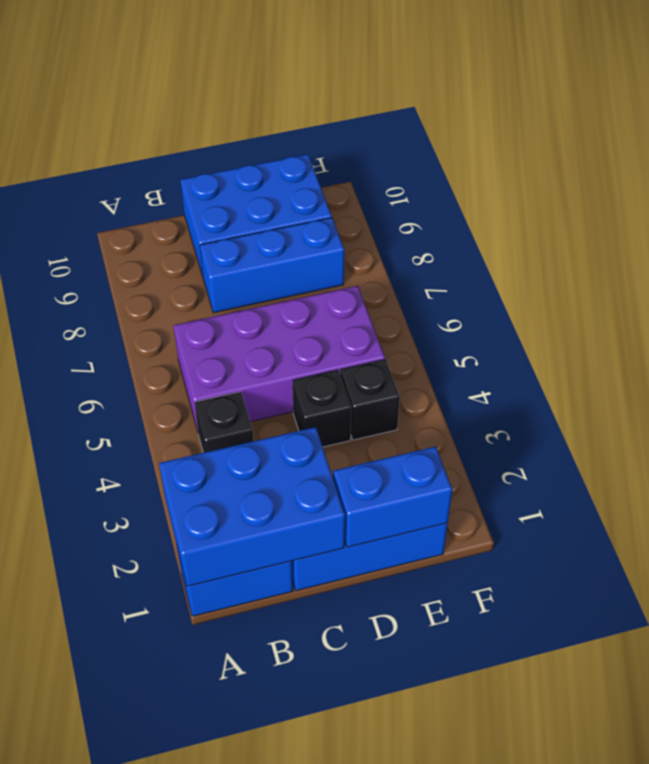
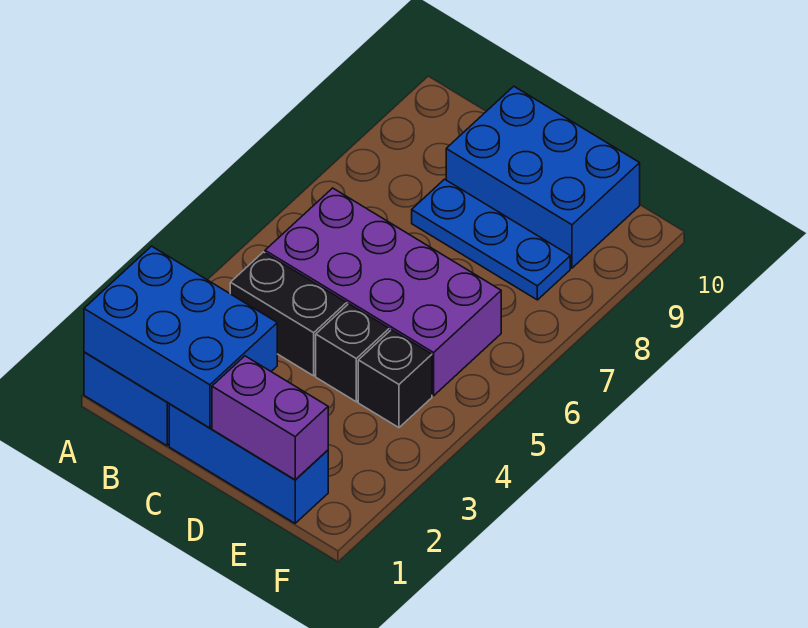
black brick B4 level 1 -> black brick B4:C4 level 1
blue brick C8:E8 level 1 -> blue plate C8:E8 level 1
blue brick D1:E1 level 2 -> purple brick D1:E1 level 2

